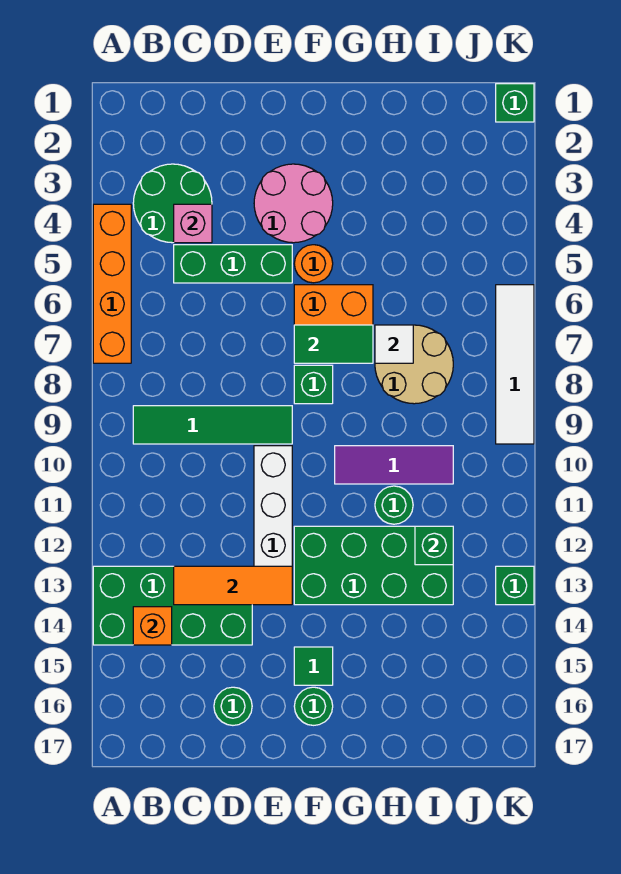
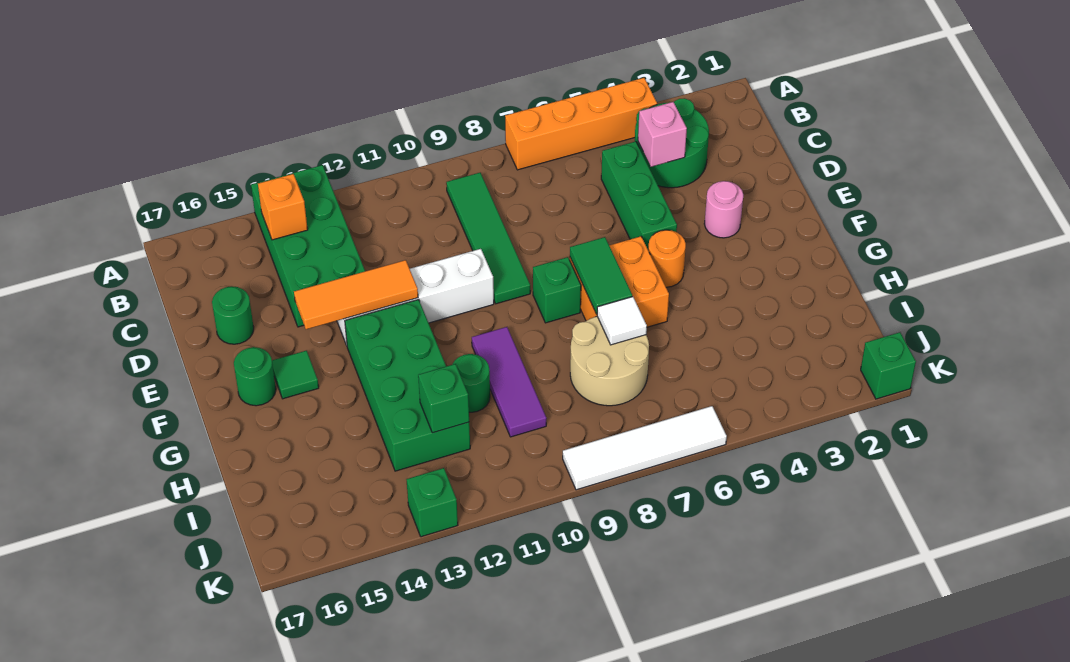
orange tile C13:E13 level 2 -> orange tile E12:E14 level 2
pink round brick E3:F4 level 1 -> pink round brick E3 level 1

